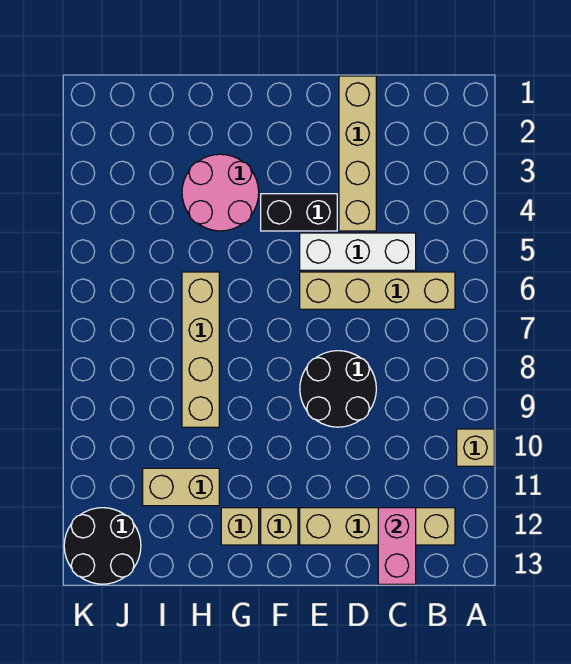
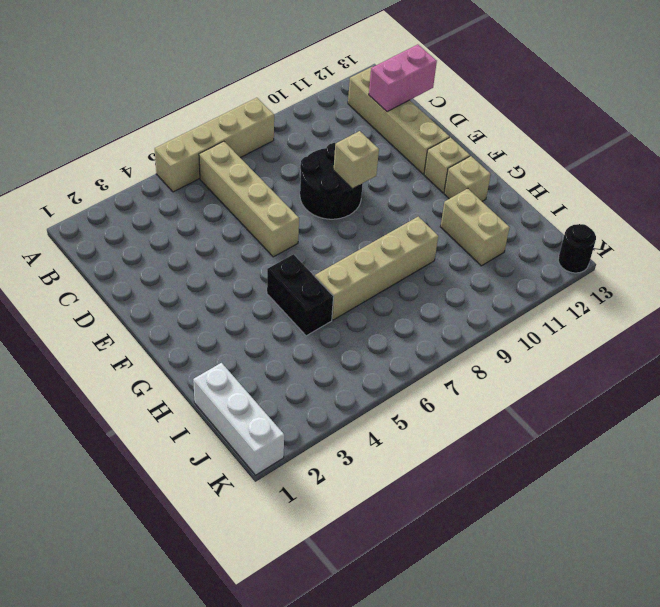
tan brick A10 level 1 -> tan brick E9 level 2
white brick C5:E5 level 1 -> white brick I1:K1 level 1
tan brick D1:D4 level 1 -> tan brick A5:A8 level 1
black brick E4:F4 level 1 -> black brick G5:H5 level 1
pink round brick G3:H4 level 1 -> none
black round brick J12:K13 level 1 -> black round brick K13 level 1

